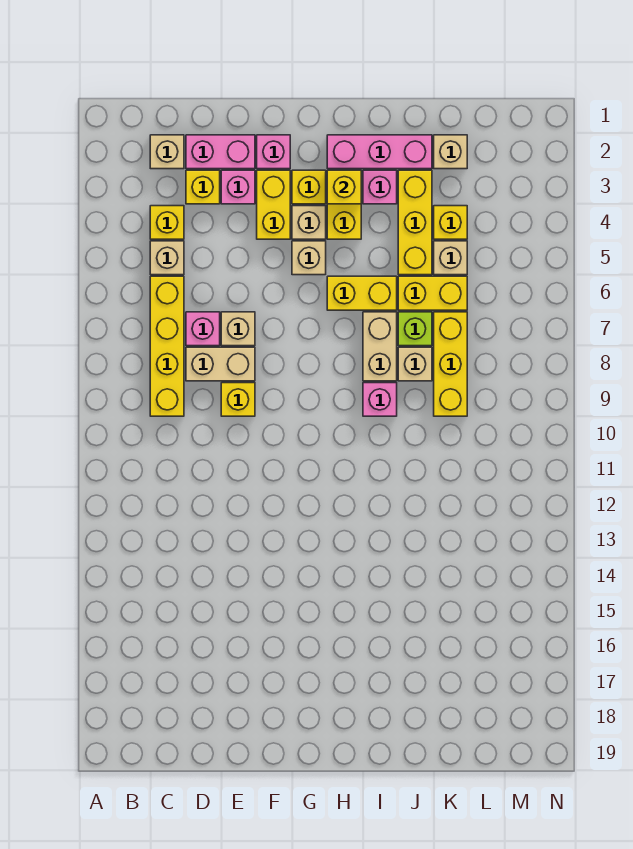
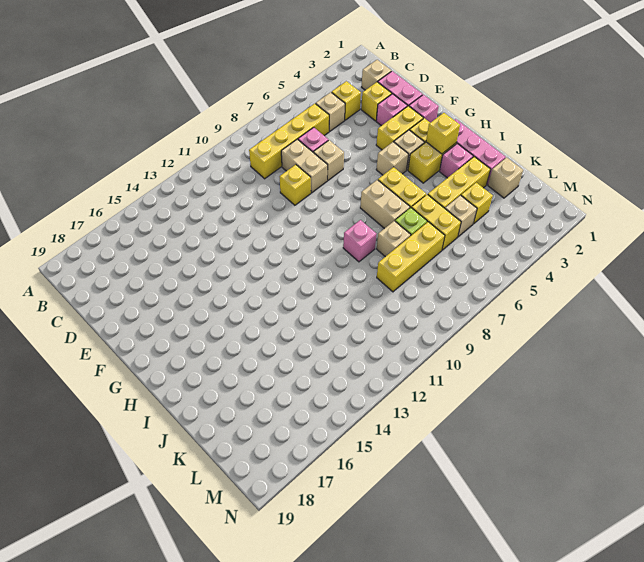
tan brick I7:I8 level 1 -> tan brick H7:I7 level 1

